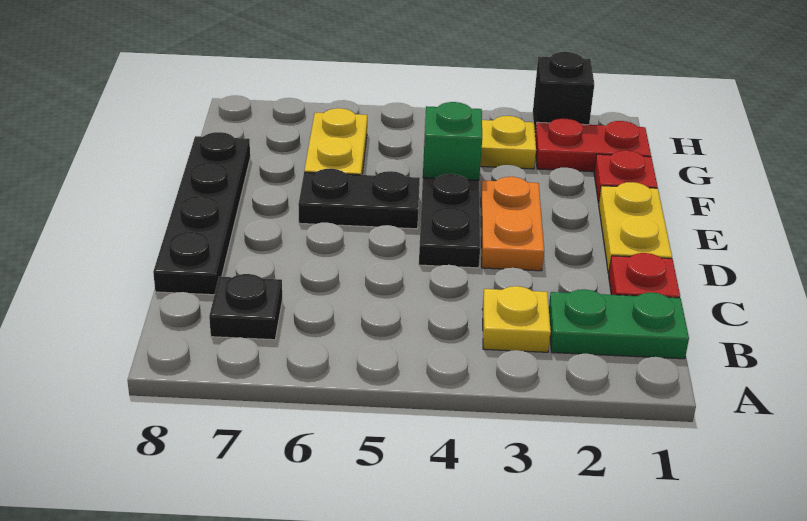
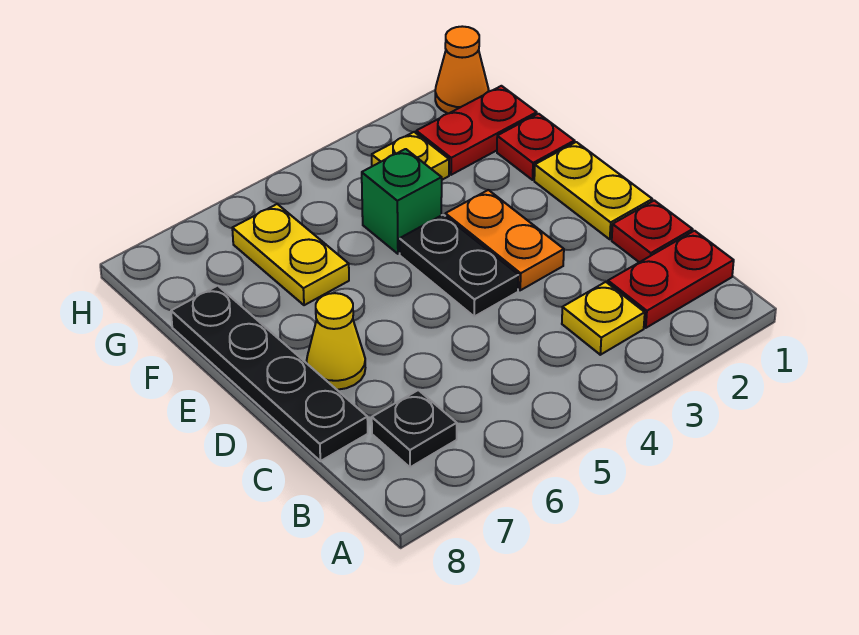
green plate B1:B2 level 1 -> red plate B1:B2 level 1
none -> yellow cone D7 level 1
black plate E5:E6 level 1 -> none
none -> orange cone H1 level 1
black brick H2 level 1 -> none

